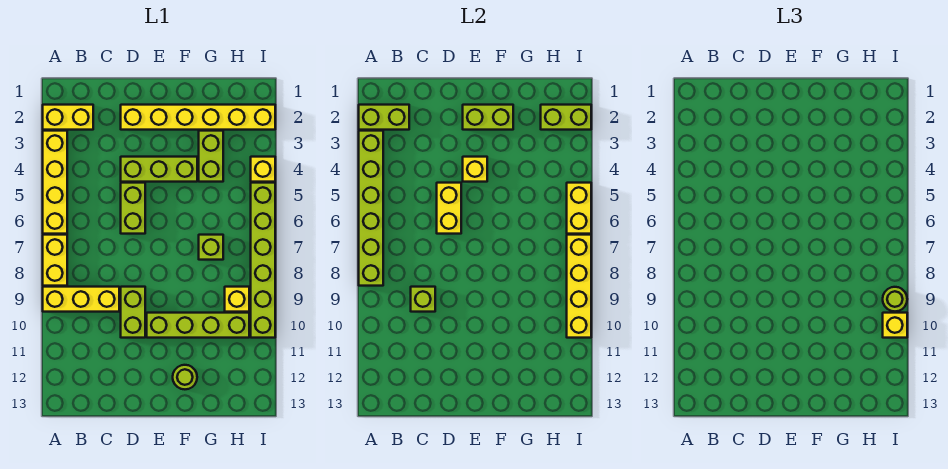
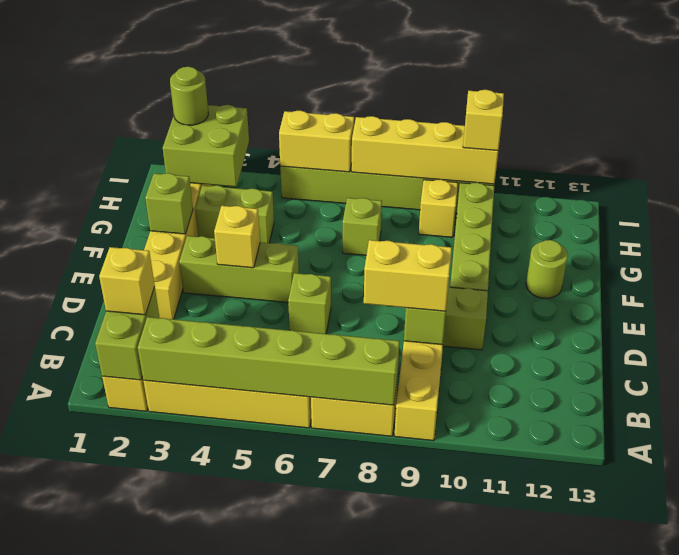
lime brick D4:F4 level 1 -> lime brick E3:E5 level 1
lime brick D5:D6 level 1 -> lime brick D6 level 1
yellow brick D5:D6 level 2 -> yellow brick C8:C9 level 3
lime brick E2:F2 level 2 -> lime brick F2 level 2
lime brick H2:I2 level 2 -> lime brick H2:I3 level 2
yellow brick I4 level 1 -> yellow brick B2 level 3
lime round brick I9 level 3 -> lime round brick I2 level 3

